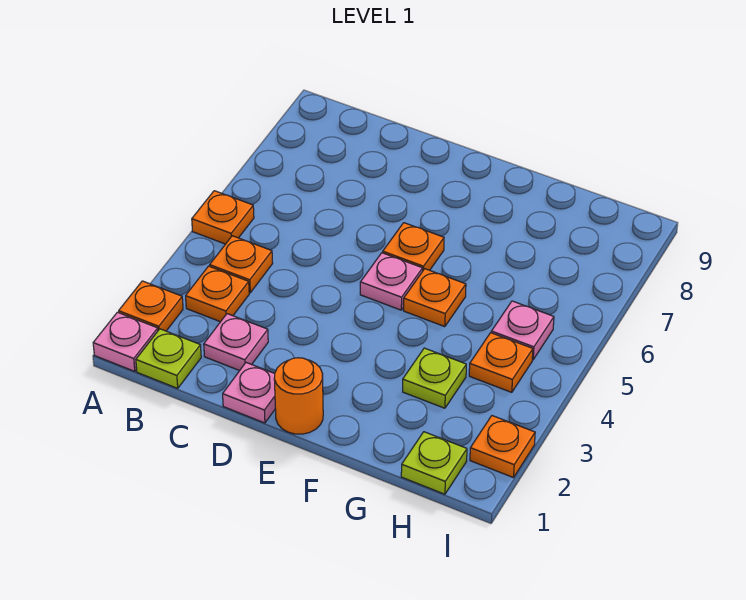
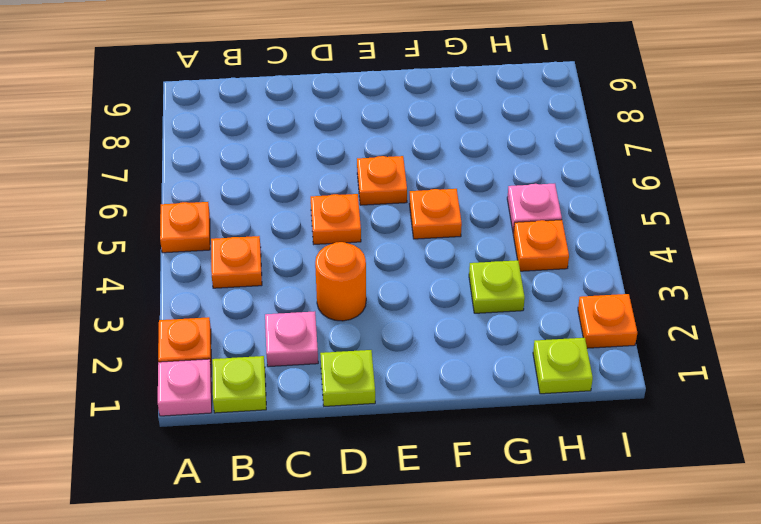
orange plate B3 level 1 -> orange plate D5 level 1
pink plate D1 level 1 -> lime plate D1 level 1
orange round brick E1 level 1 -> orange round brick D3 level 1
pink plate E5 level 1 -> none

